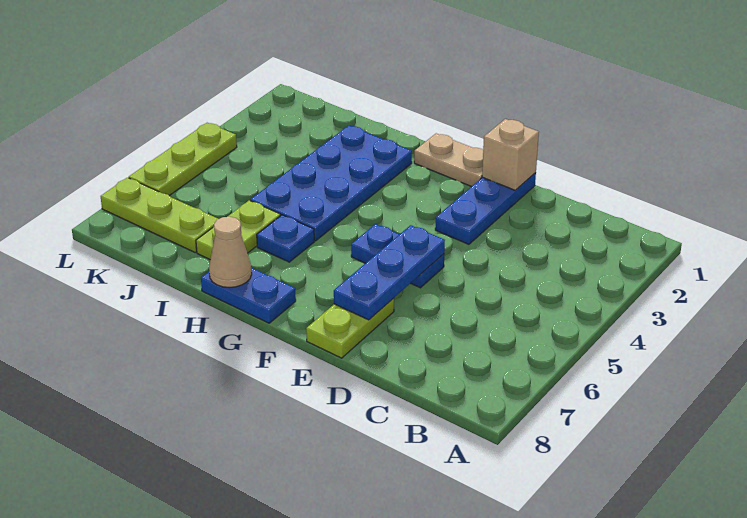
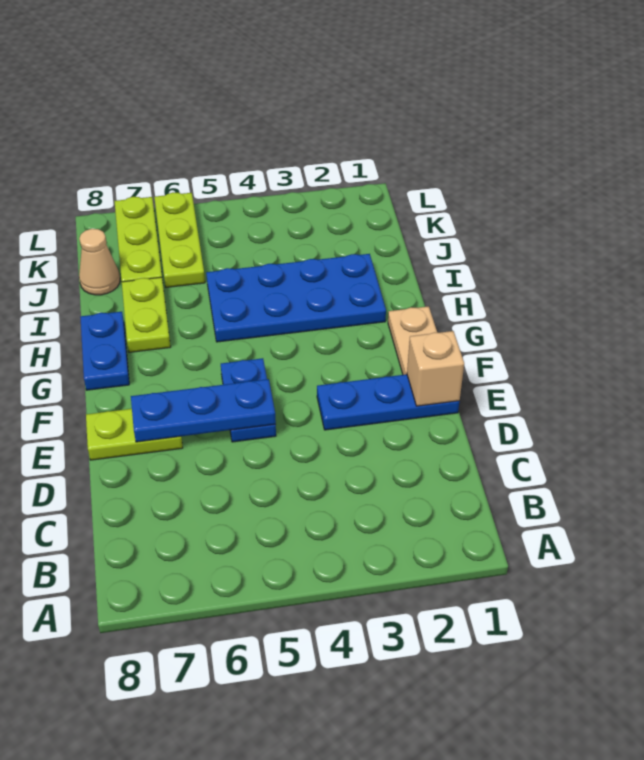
blue plate H6 level 1 -> none
tan cone H8 level 2 -> tan cone J8 level 1
lime plate I6:I7 level 1 -> lime plate H7:I7 level 1
lime plate L4:L6 level 1 -> lime plate J6:L6 level 1

